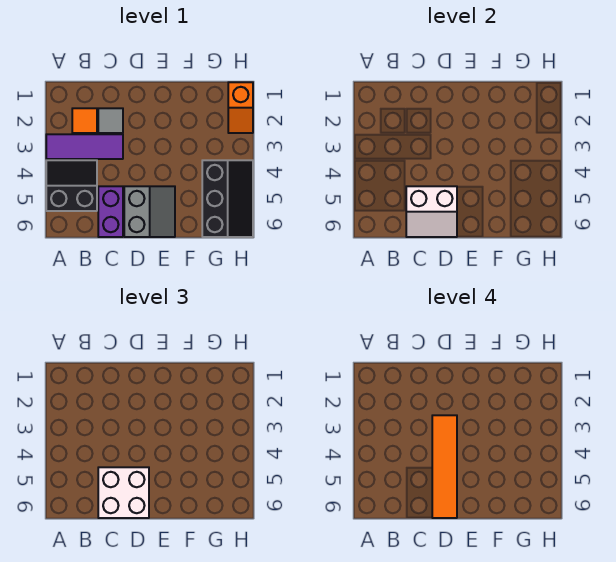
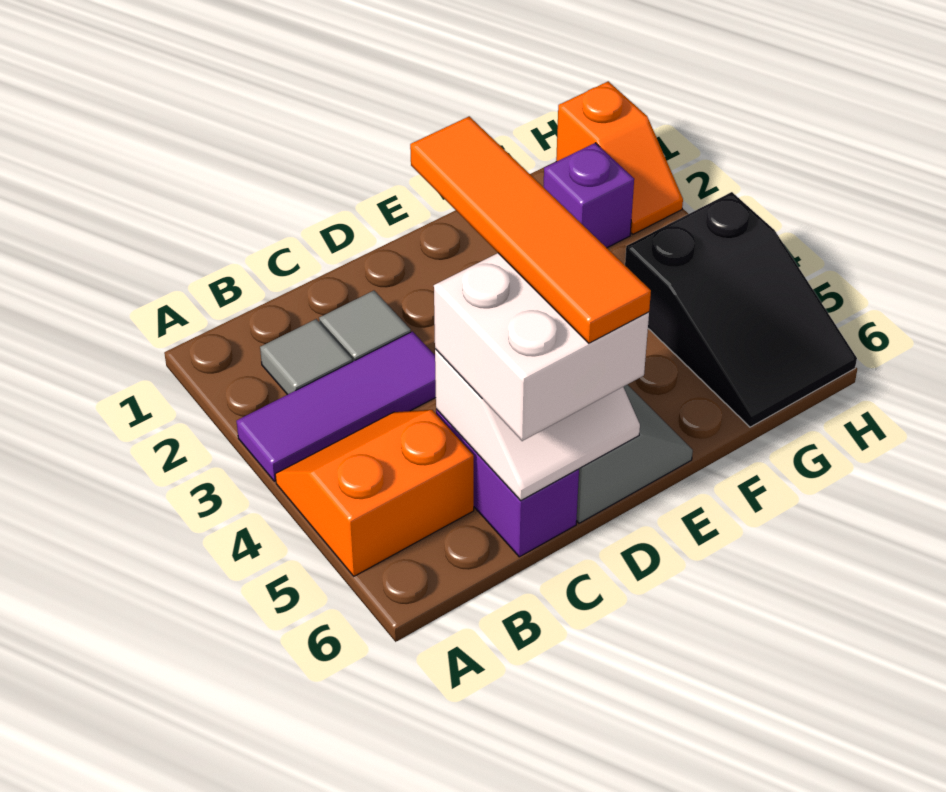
black slope A4:B5 level 1 top 5 -> orange slope A4:B5 level 1 top 5
orange tile B2 level 1 -> grey tile B2 level 1
none -> purple brick G2 level 1
black slope G4:H6 level 1 top G -> black slope G4:H6 level 1 top 4

